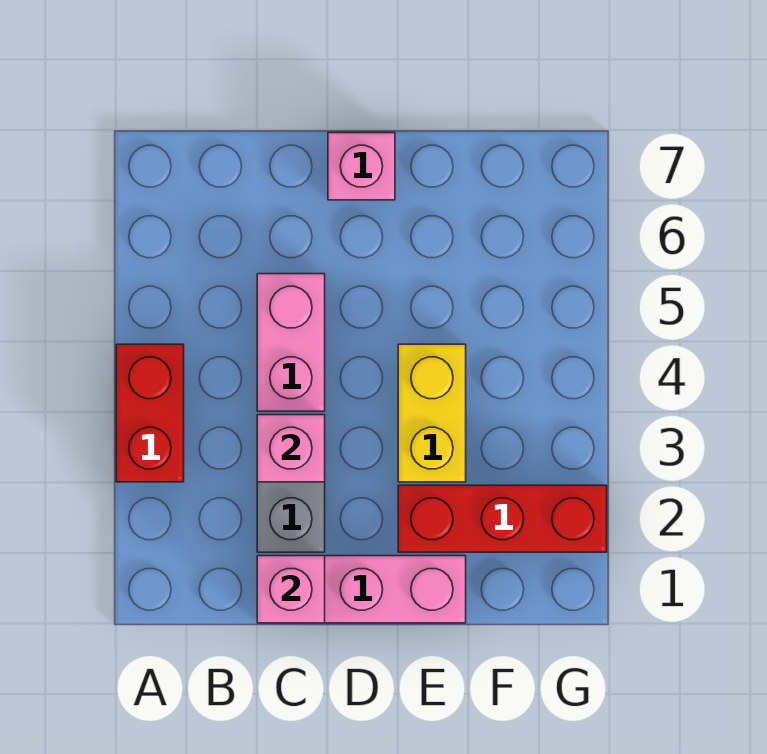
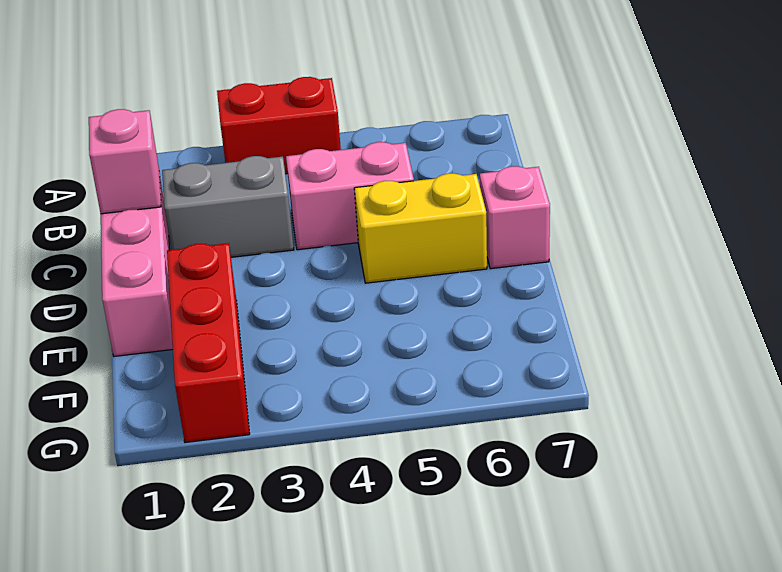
pink brick C3 level 2 -> none
yellow brick E3:E4 level 1 -> yellow brick D5:D6 level 1

